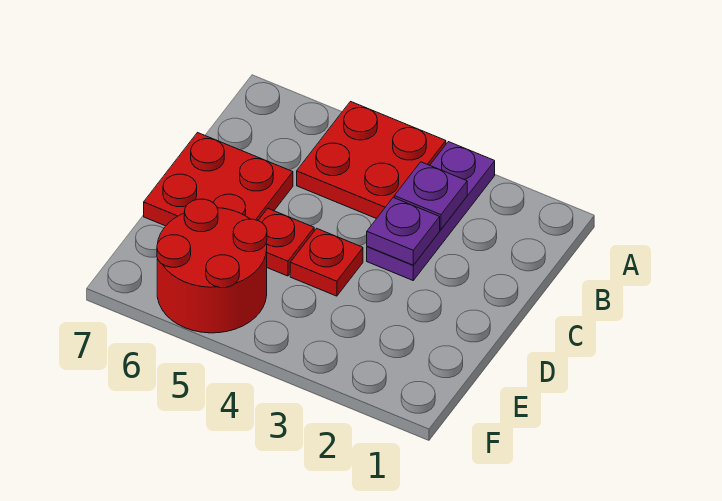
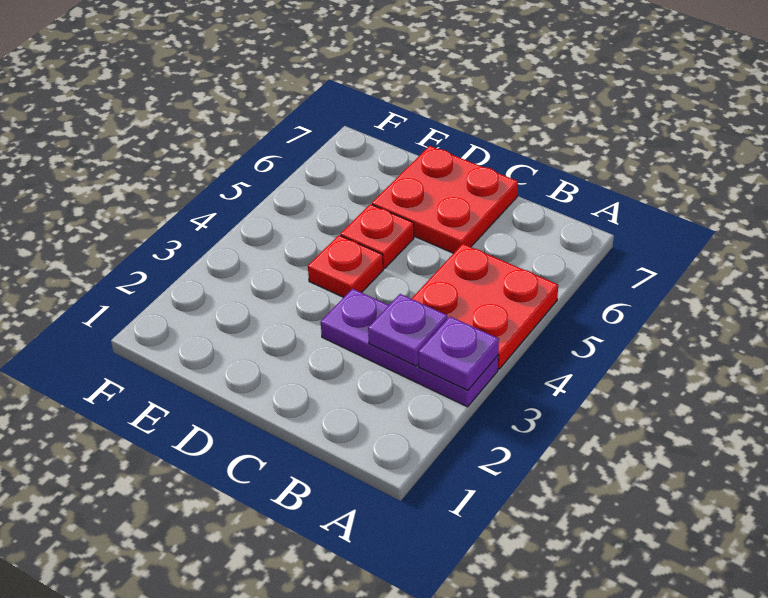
purple plate C3 level 2 -> purple plate A3 level 2
red round brick E5:F6 level 1 -> none

